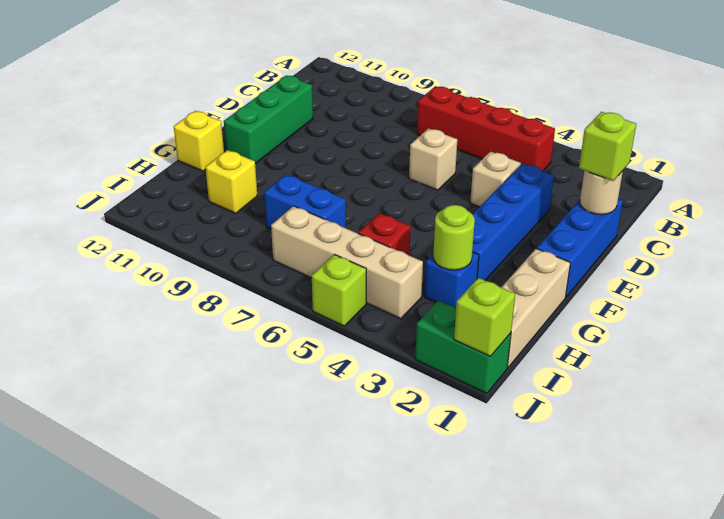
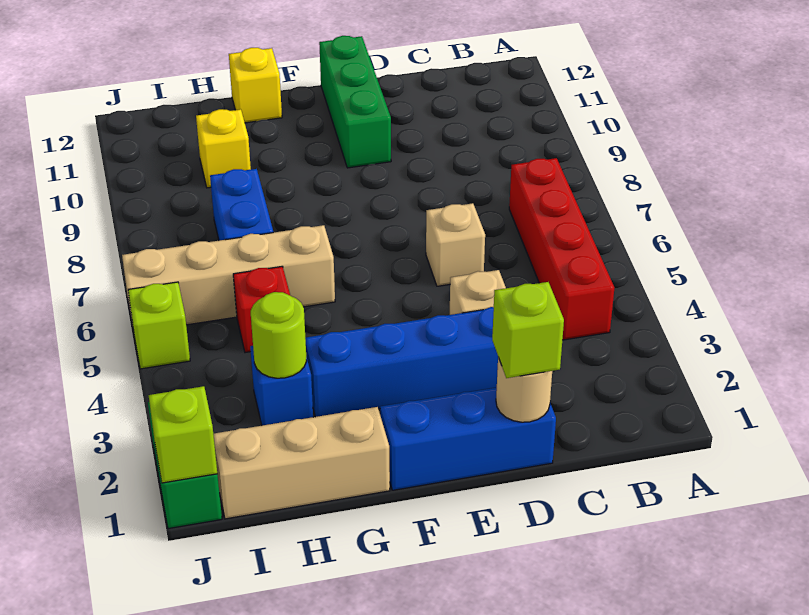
green brick D11:F11 level 1 -> green brick E10:E12 level 1
tan brick I4:I7 level 1 -> tan brick G6:J6 level 1

